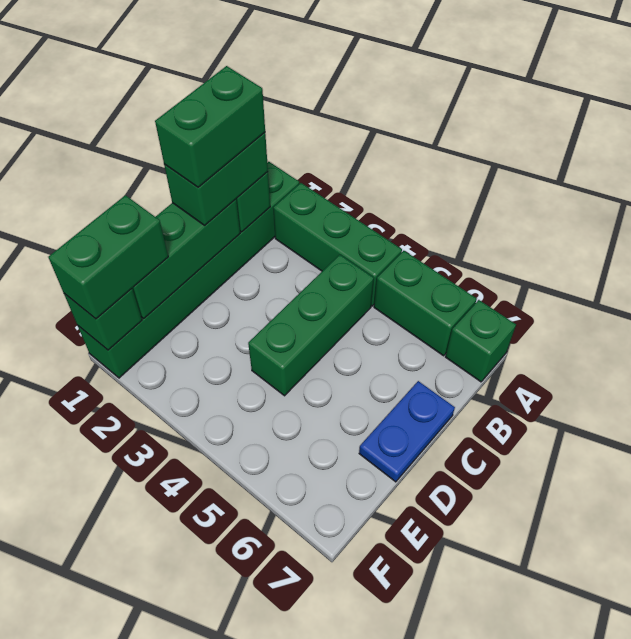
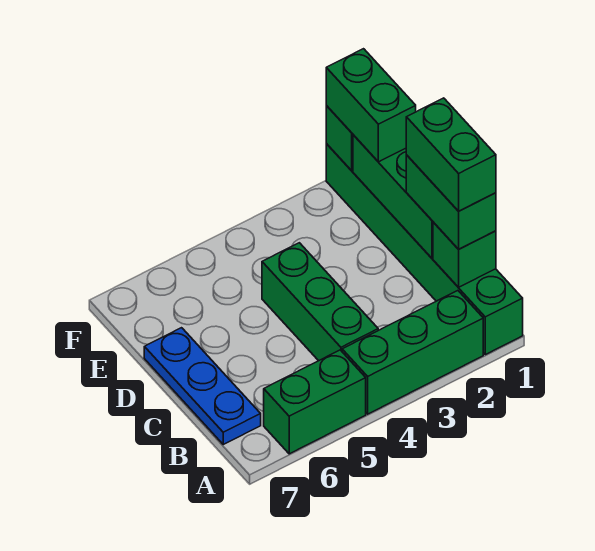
green brick A7 level 1 -> none
blue plate C7:D7 level 1 -> blue plate B7:D7 level 1

